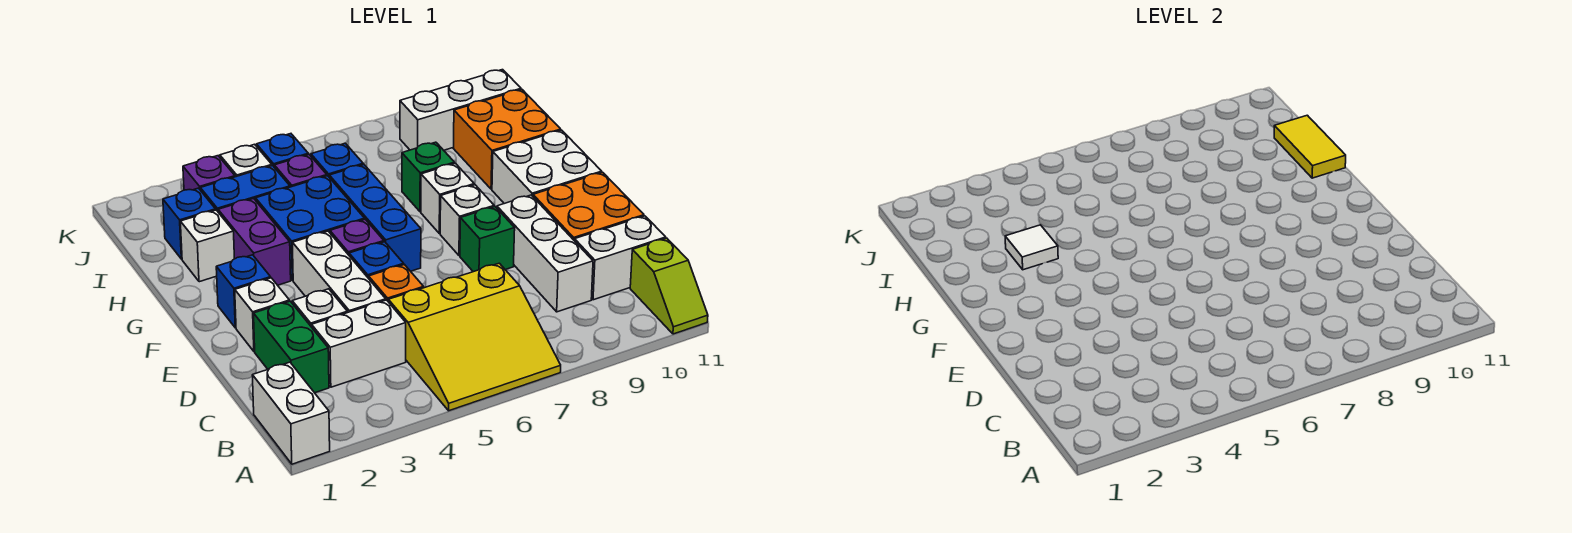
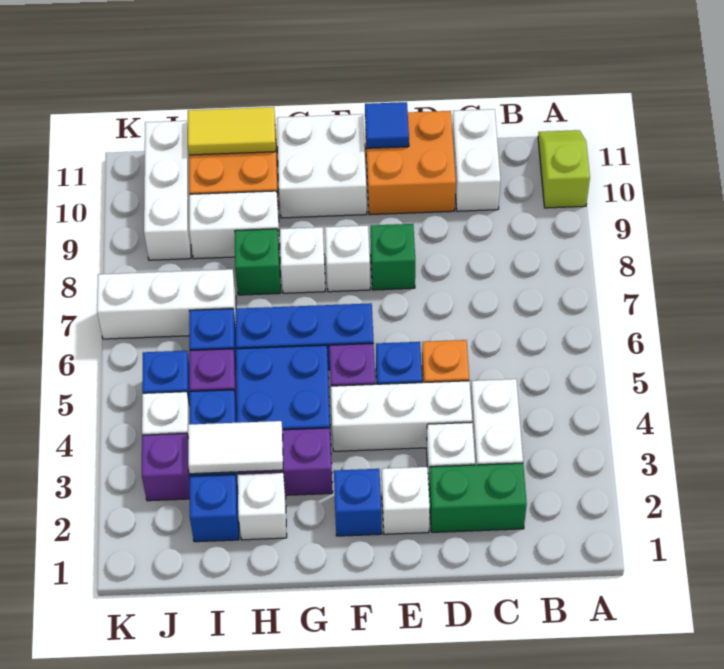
white brick A1:B1 level 1 -> white brick H9:I9 level 1
yellow slope A5:C7 level 1 top C -> none
lime slope A11:B11 level 1 top B -> lime slope A10:A11 level 1 top 10
white brick C9:E9 level 1 -> white brick I7:K7 level 1
none -> blue tile E11 level 2
white tile H3 level 2 -> white tile H3:I3 level 2

